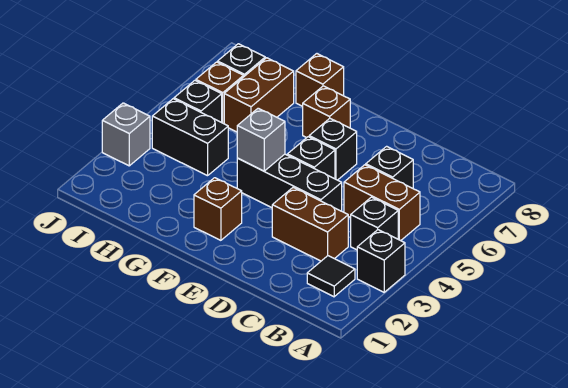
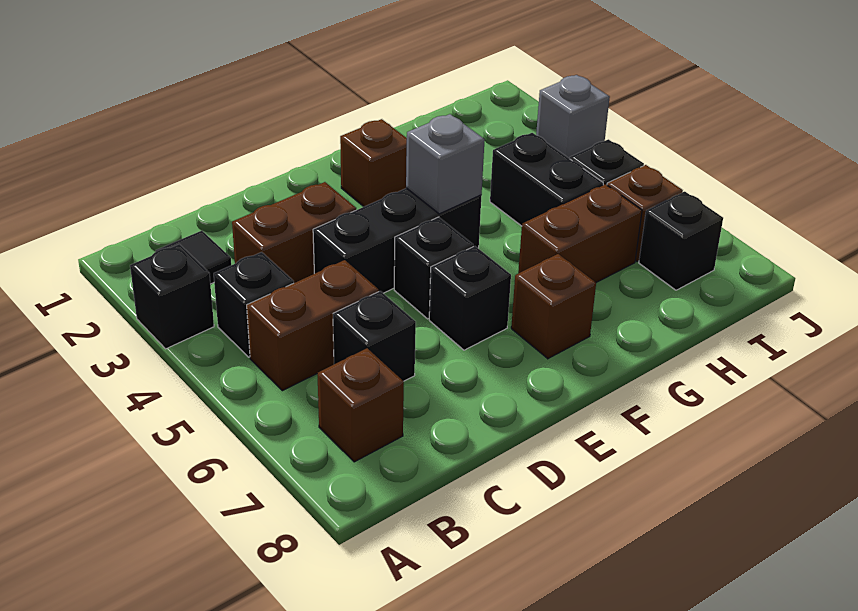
brown brick G8 level 1 -> brown brick B7 level 1
black brick H4:I4 level 1 -> black brick H4:H5 level 1
brown brick H6:H7 level 1 -> brown brick G6:H6 level 1

